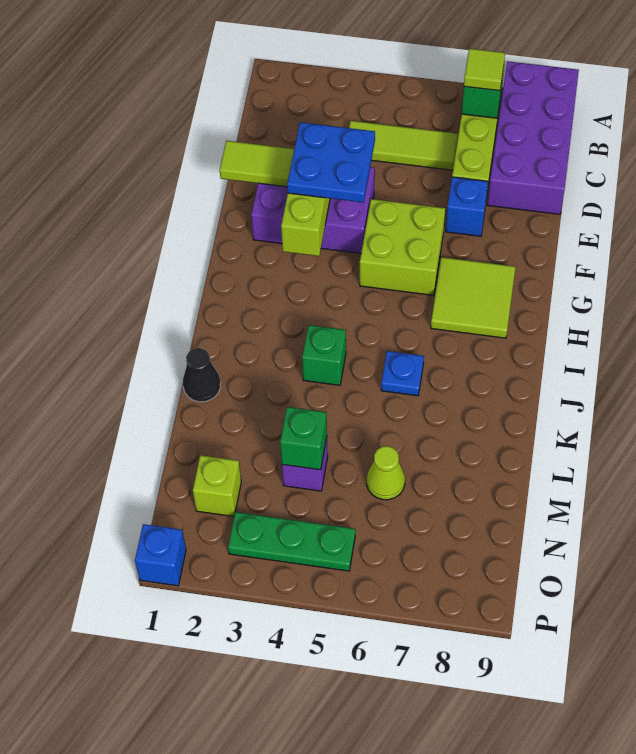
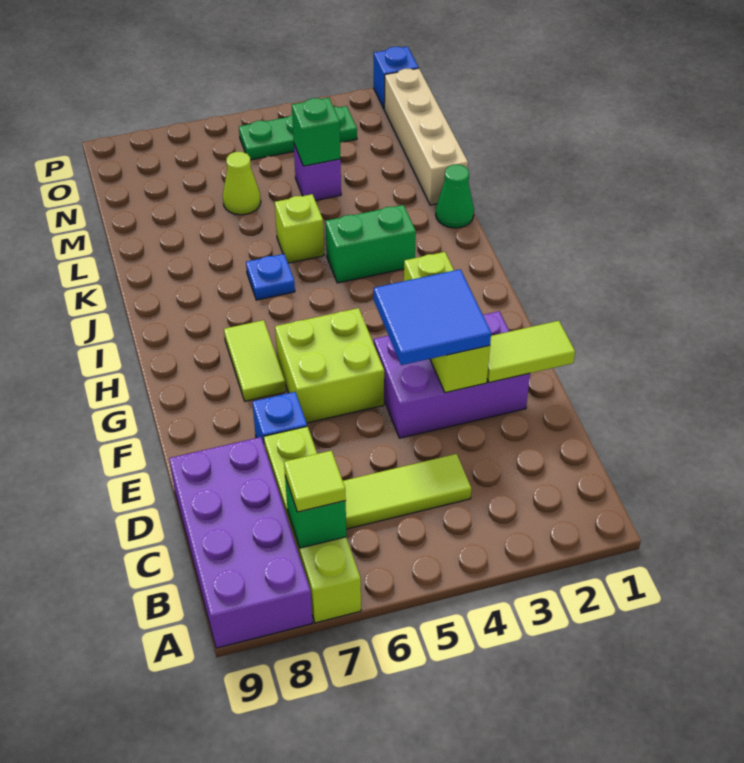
blue plate E3:F4 level 3 -> blue tile E3:F4 level 3
lime tile G7:H8 level 1 -> lime tile G7:H7 level 1
green brick J4 level 1 -> green brick J3:J4 level 1
black cone K1 level 1 -> green cone K1 level 1
none -> tan brick L1:O1 level 1
lime brick N2 level 1 -> lime brick K5 level 1

